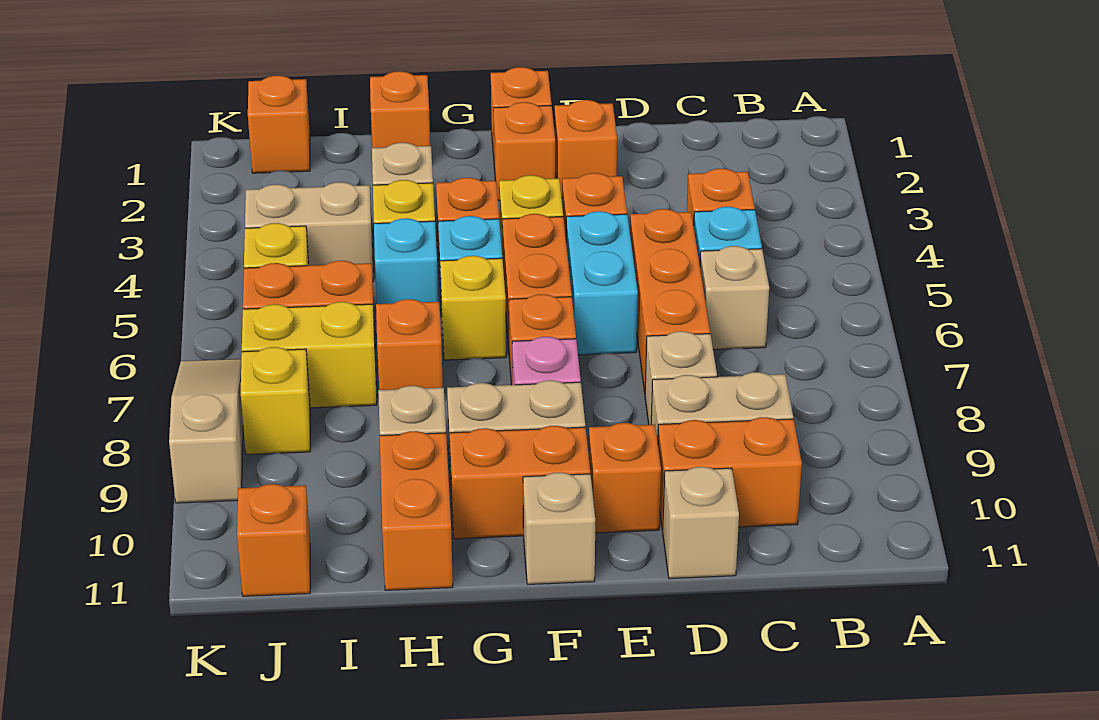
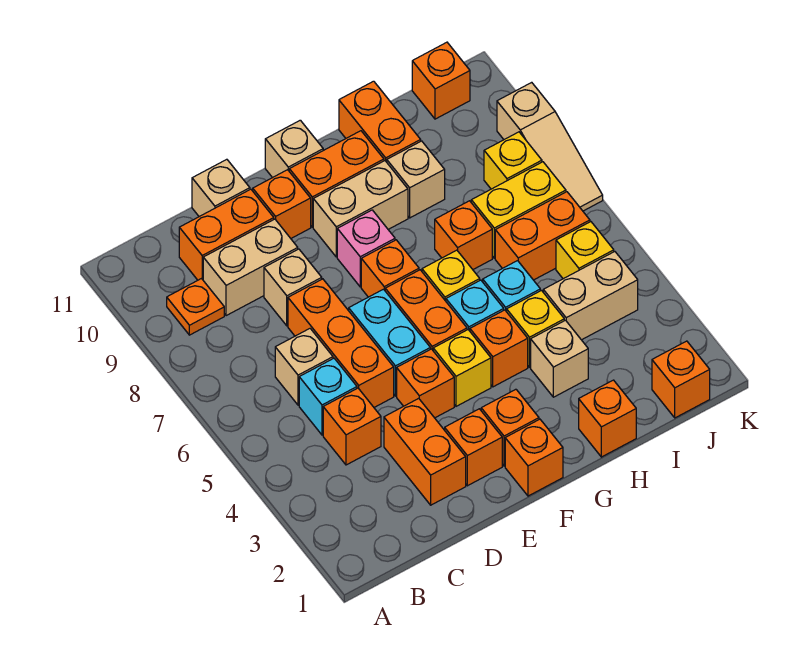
none -> orange plate B9 level 1
none -> orange brick D2:D3 level 1

